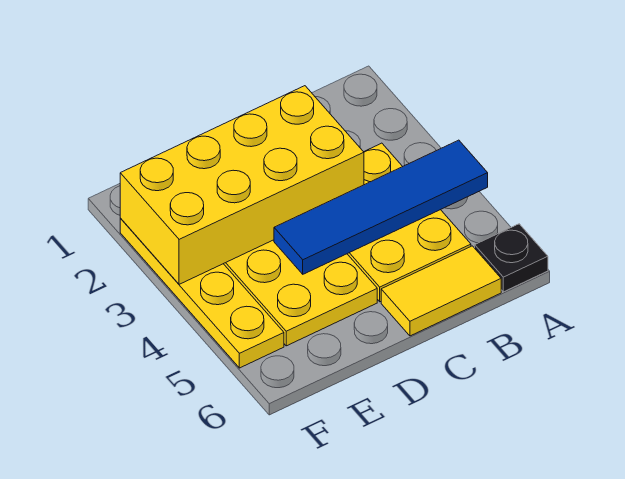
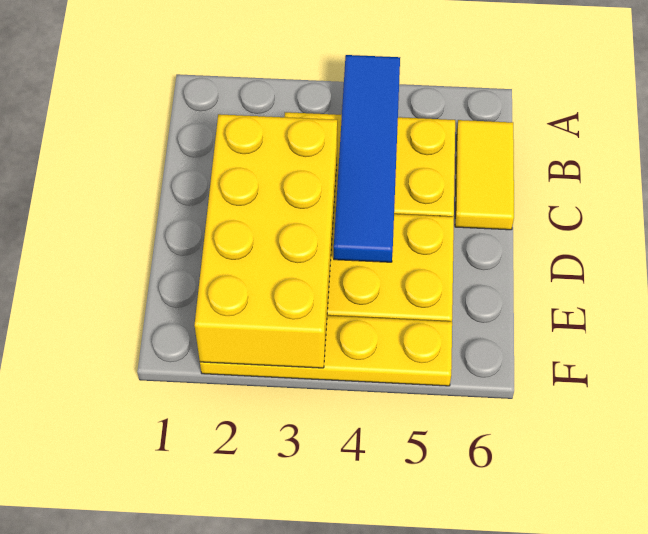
black plate A6 level 1 -> none

